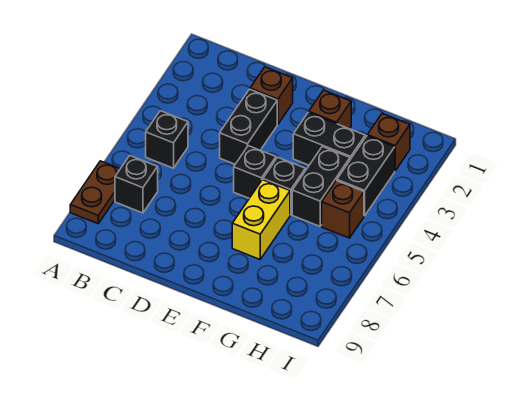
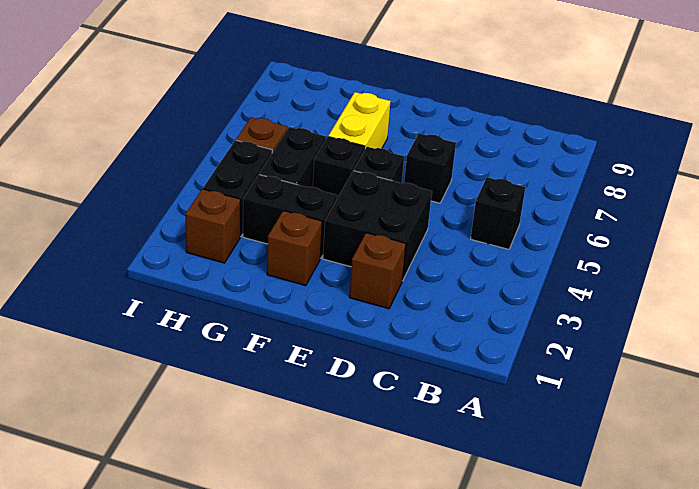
brown plate A7:A8 level 1 -> none
black brick B7 level 1 -> black brick D6 level 1
black brick D3:D4 level 1 -> black brick D3:E4 level 1

